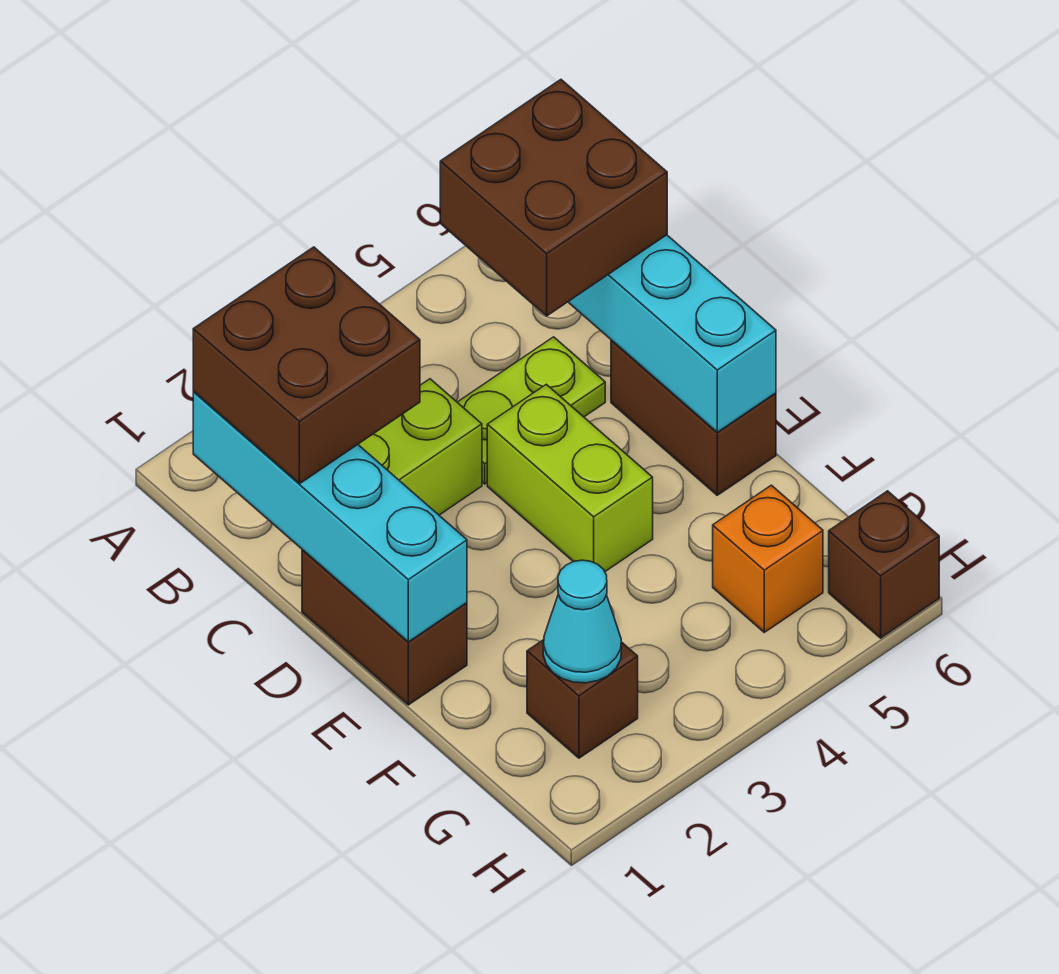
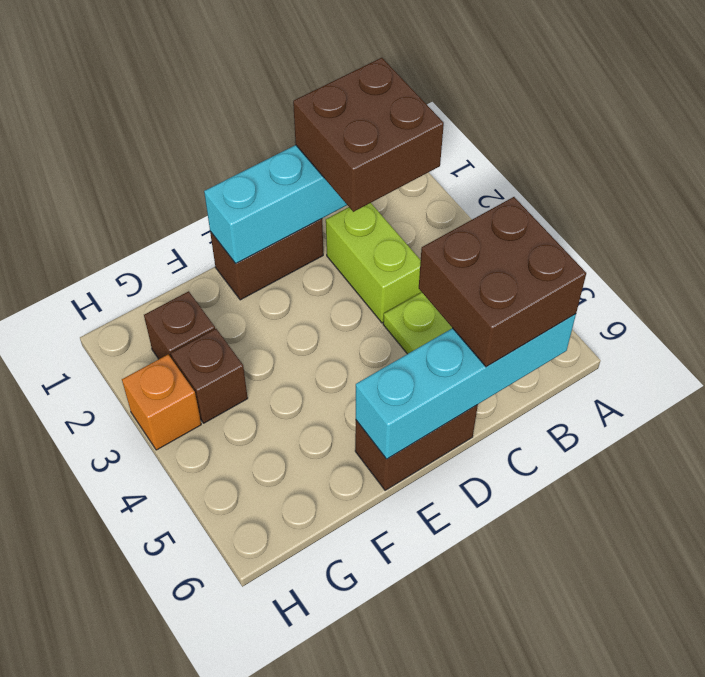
lime brick D4:E4 level 1 -> none
cyan cone G2 level 2 -> none
orange brick G5 level 1 -> orange brick H3 level 1
brown brick H6 level 1 -> brown brick G3 level 1

